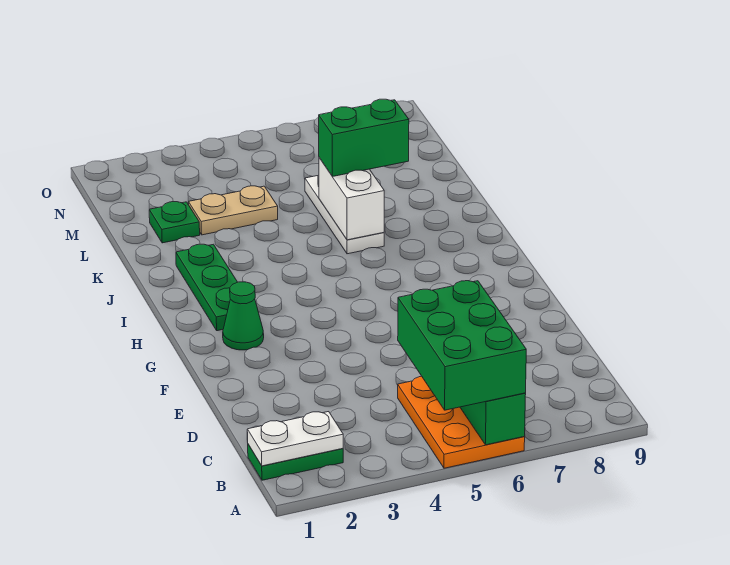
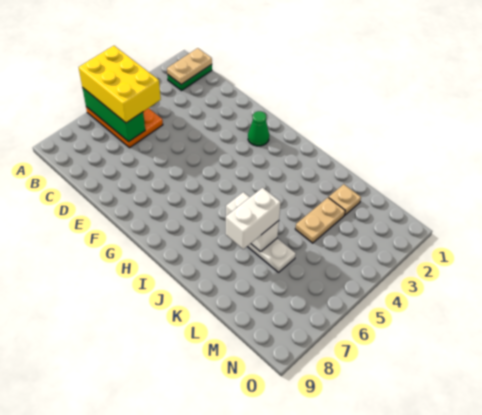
green brick A5:C6 level 3 -> yellow brick A5:C6 level 3
white plate B1:B2 level 2 -> tan plate B1:B2 level 2
green plate H2:J2 level 1 -> none
green brick K6:K7 level 3 -> white brick K6:K7 level 3
green plate L2 level 1 -> tan plate L2 level 1

